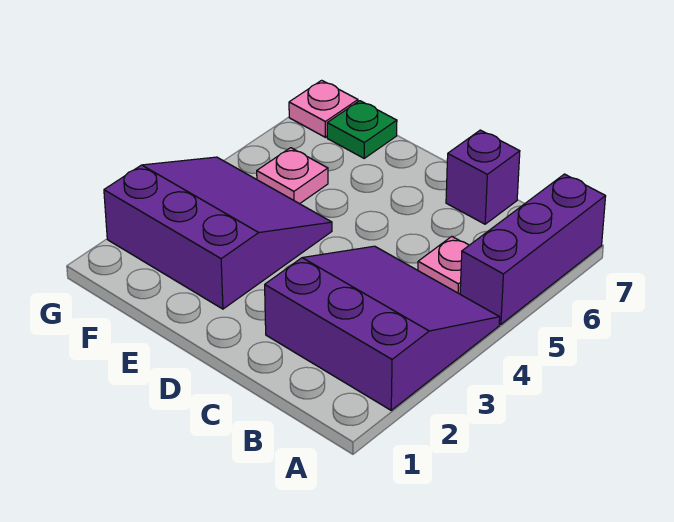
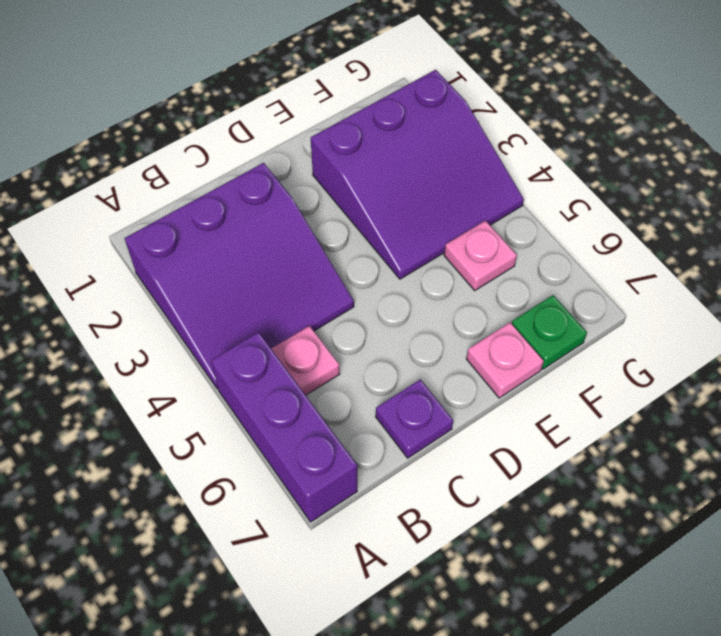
purple brick C7 level 1 -> purple plate C7 level 1
pink plate G7 level 1 -> pink plate E7 level 1

